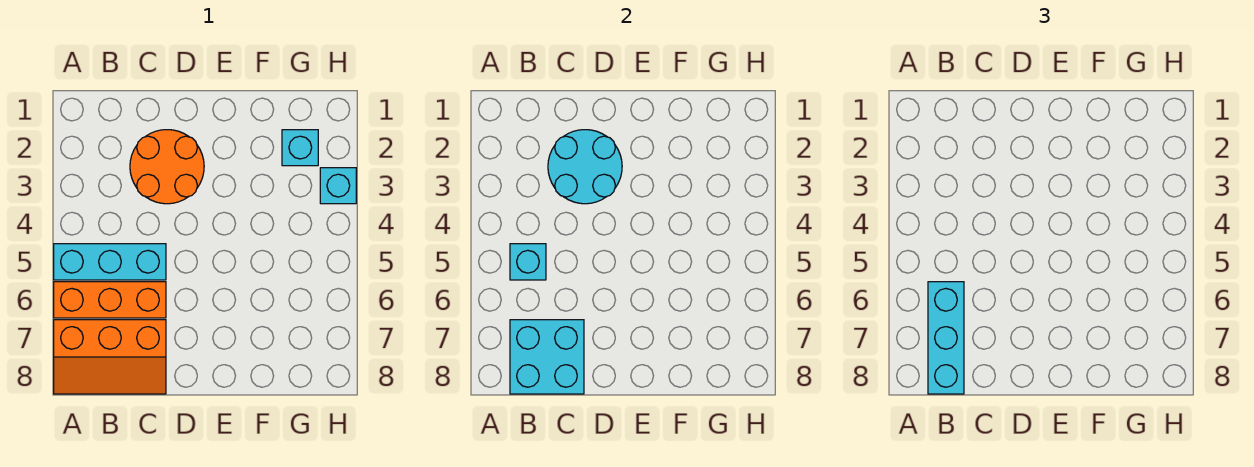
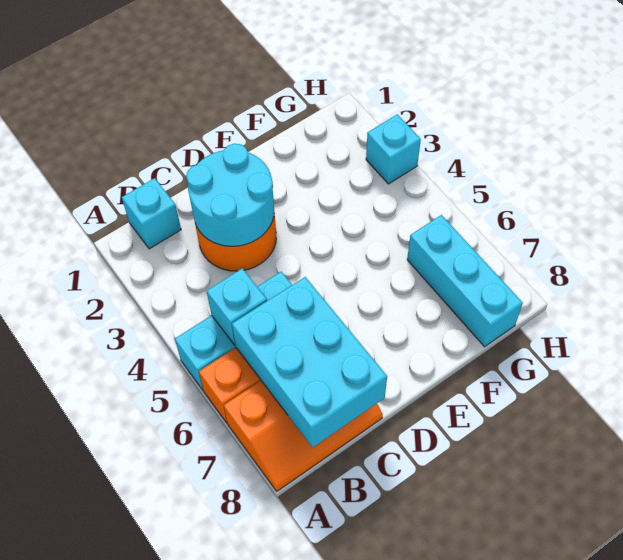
cyan brick B6:B8 level 3 -> cyan brick G6:G8 level 1
cyan brick B7:C8 level 2 -> cyan brick B6:C8 level 2
cyan brick G2 level 1 -> cyan brick B1 level 1

